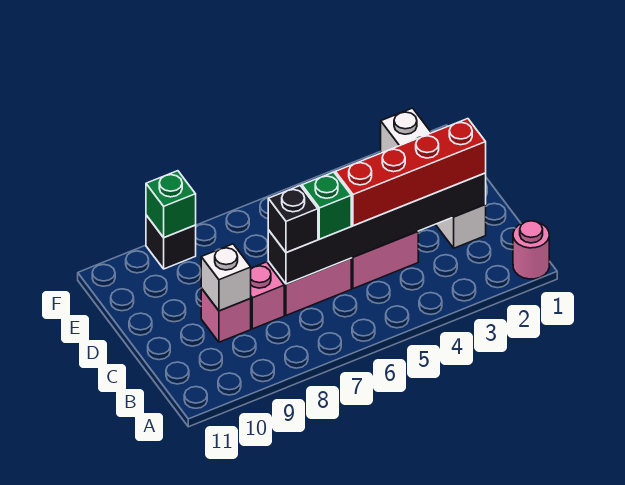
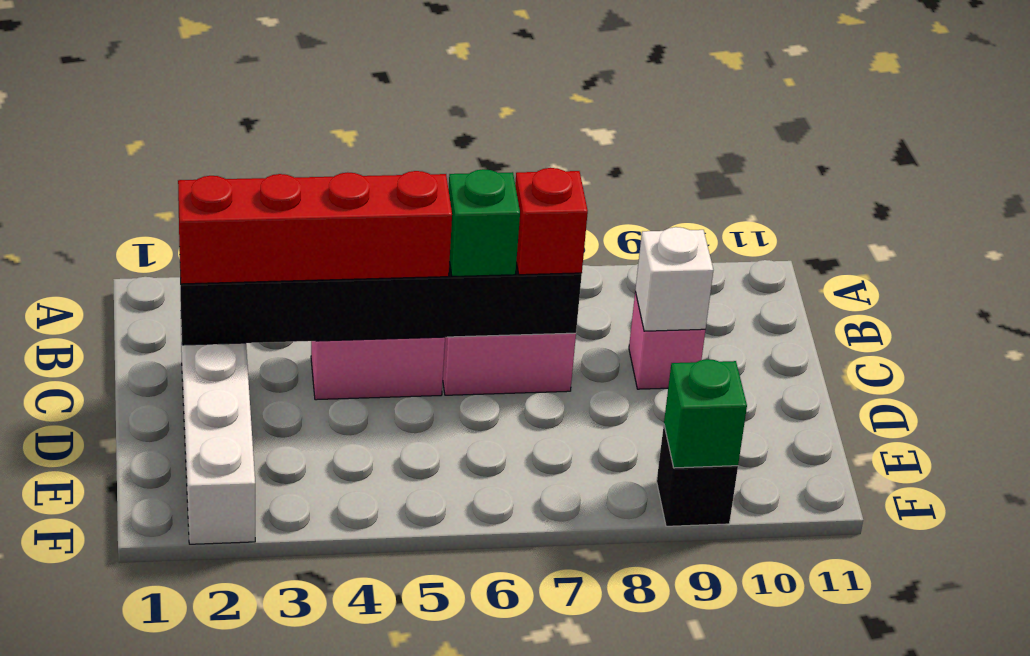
pink round brick A1 level 1 -> none
black brick C7 level 3 -> red brick C7 level 3
pink brick C8 level 1 -> none

